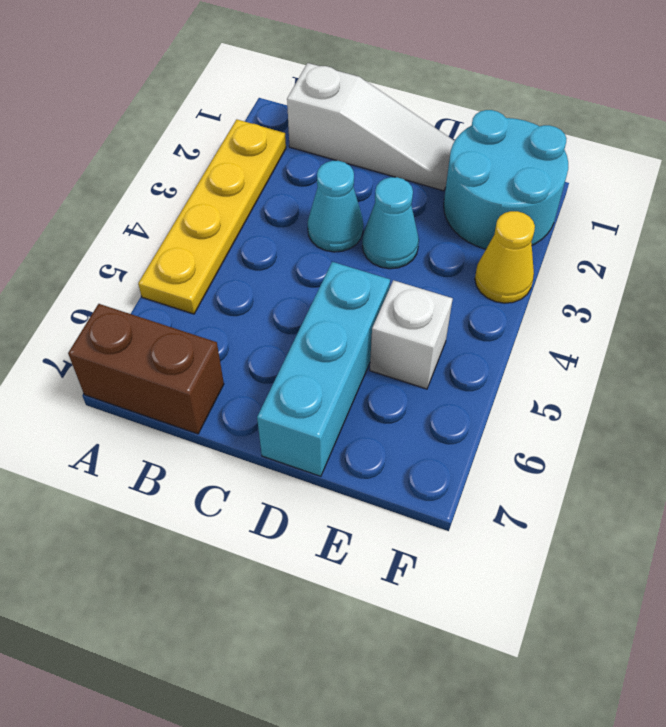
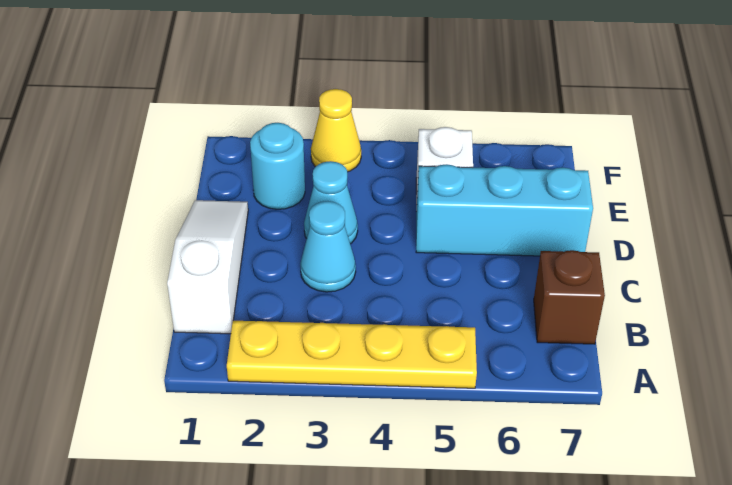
brown brick A7:B7 level 1 -> brown brick B7 level 1
cyan round brick E1:F2 level 1 -> cyan round brick E2 level 1

